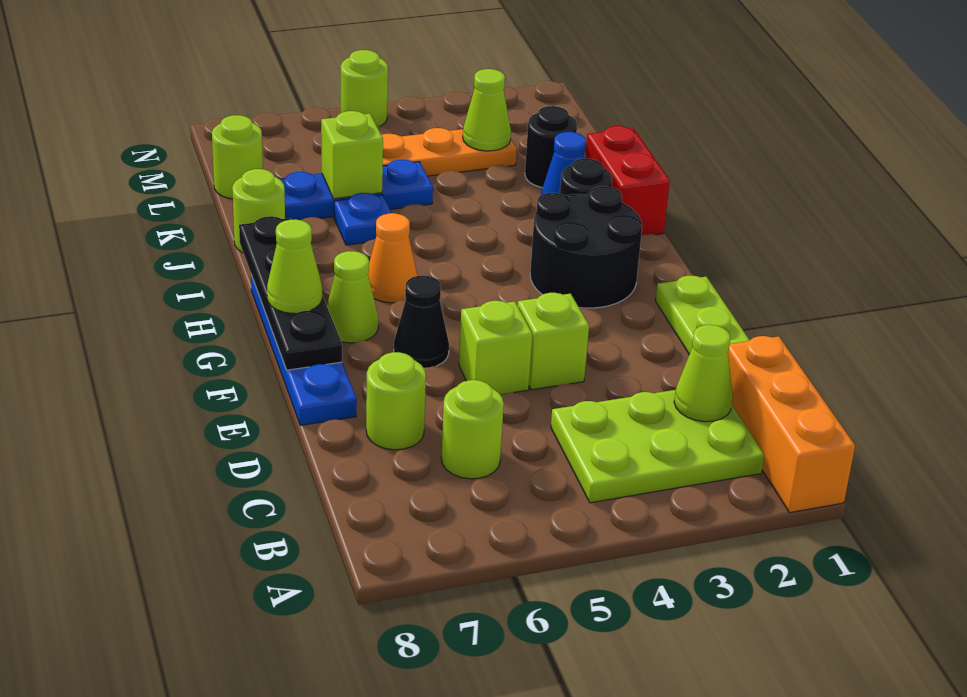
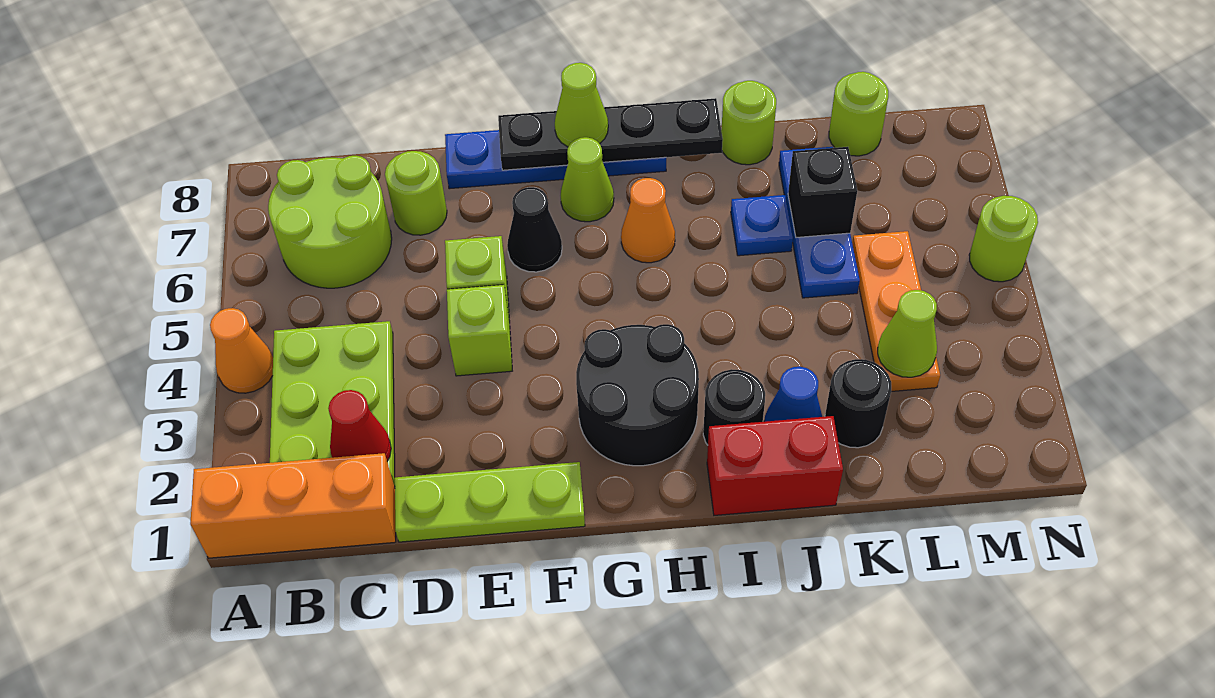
none -> orange cone A4 level 1
lime cone C2 level 2 -> red cone C2 level 2
lime round brick C6 level 1 -> lime round brick B6:C7 level 1
lime brick K6 level 2 -> black brick K6 level 2

